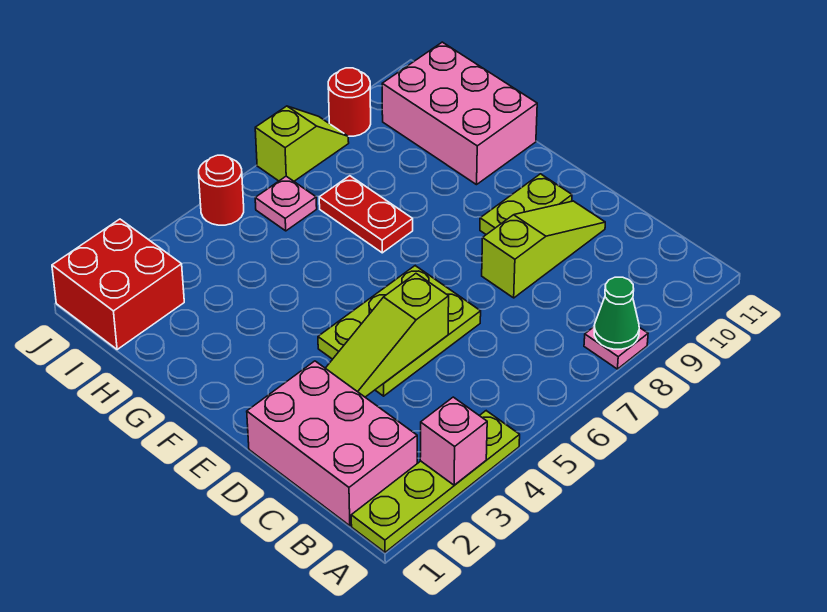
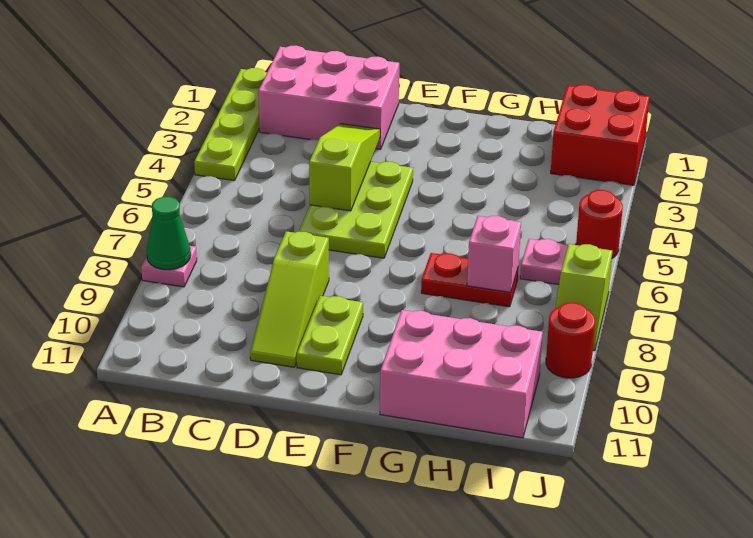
pink brick A3 level 2 -> pink brick H7 level 2

